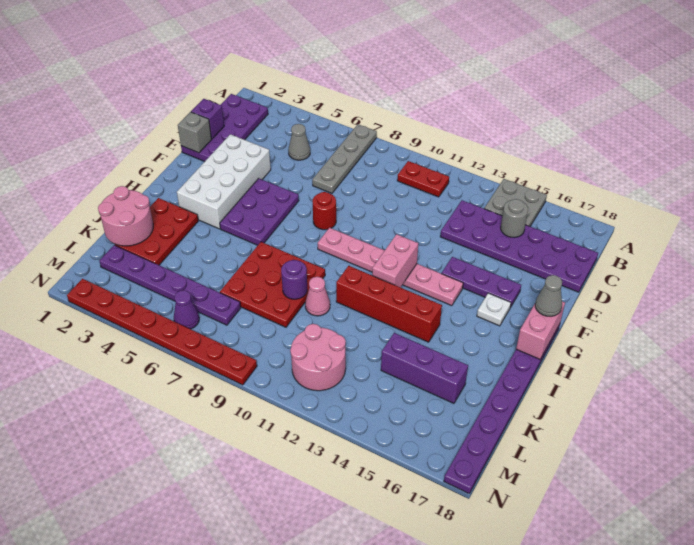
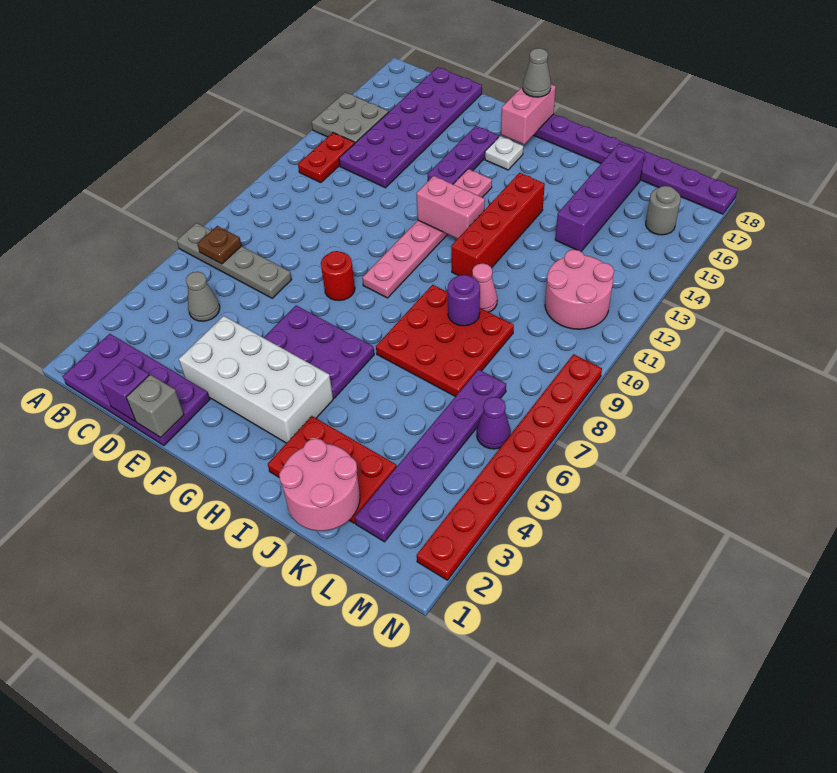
none -> brown plate B7 level 2
red plate B10:B11 level 1 -> red plate B12:B13 level 1
grey round brick C15 level 2 -> grey round brick M16 level 1
pink brick G18:H18 level 2 -> pink brick G17:G18 level 2
purple brick K14:K16 level 1 -> purple brick K14:K17 level 1

